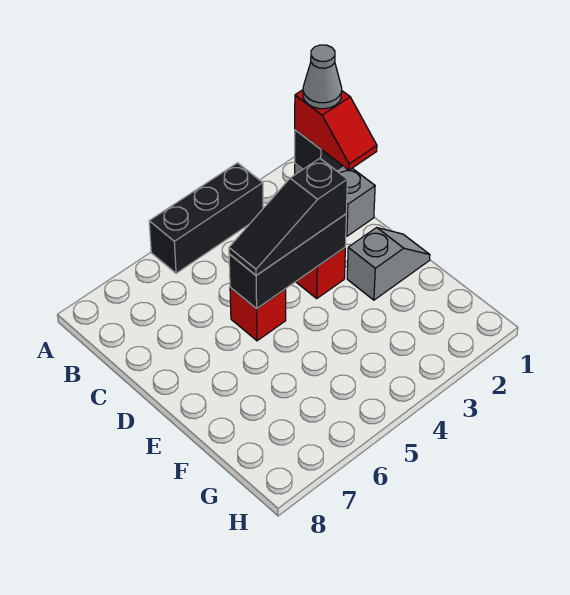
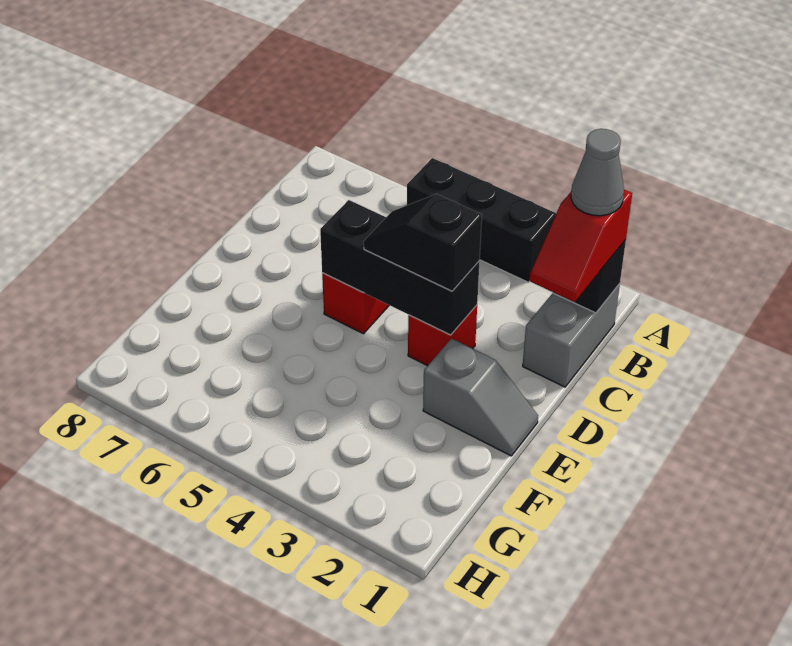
black slope D3:D5 level 3 top 3 -> black slope D3:D4 level 3 top 3

